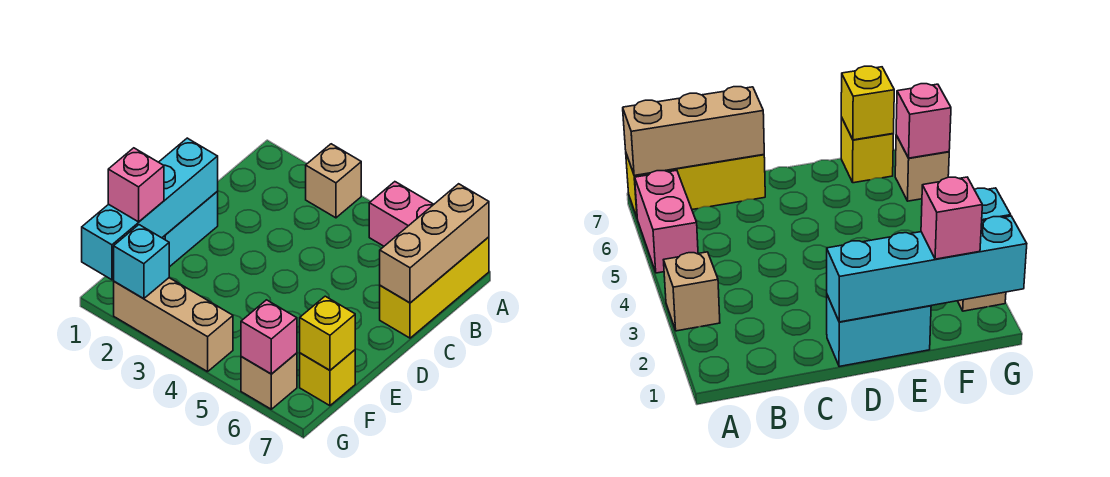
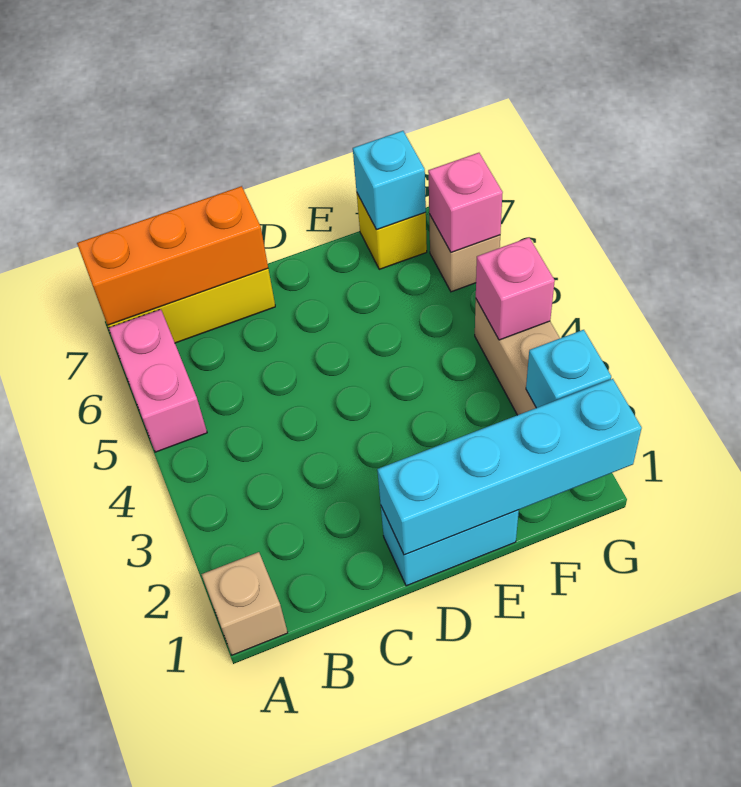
tan brick A3 level 1 -> tan brick A1 level 1
tan brick A7:C7 level 2 -> orange brick A7:C7 level 2
pink brick F1 level 3 -> pink brick G4 level 2
yellow brick F7 level 2 -> cyan brick F7 level 2

